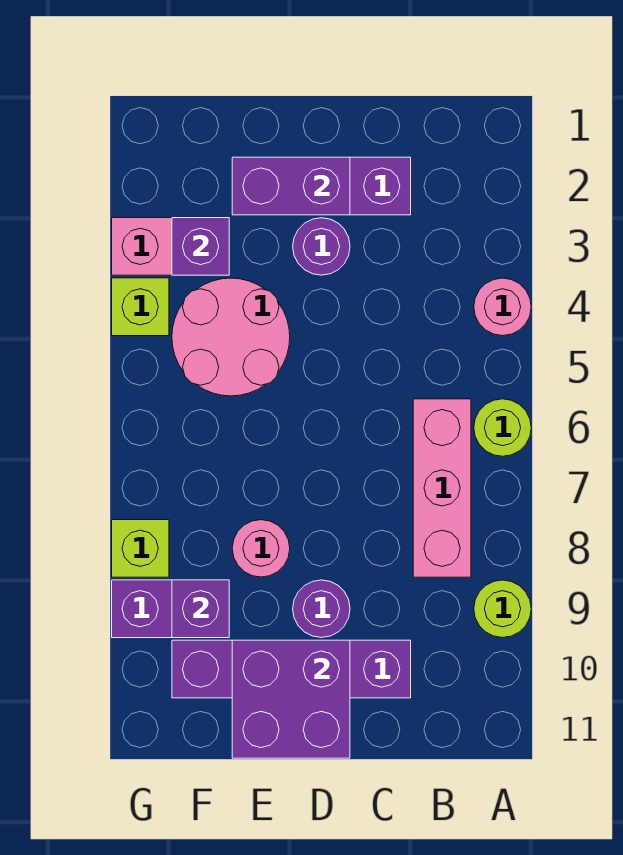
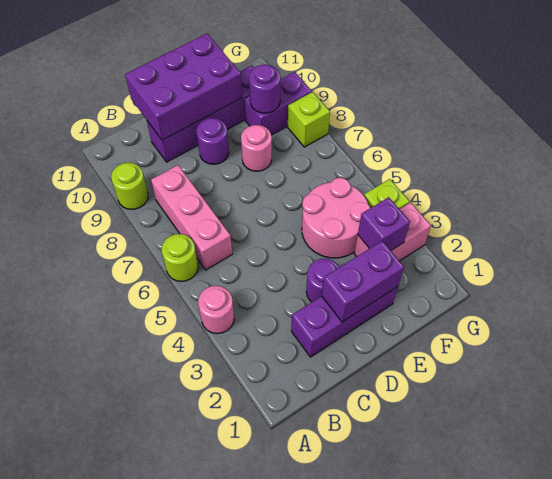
purple brick D10:E11 level 2 -> purple brick C10:E11 level 2
purple brick F9 level 2 -> purple round brick F9 level 2

